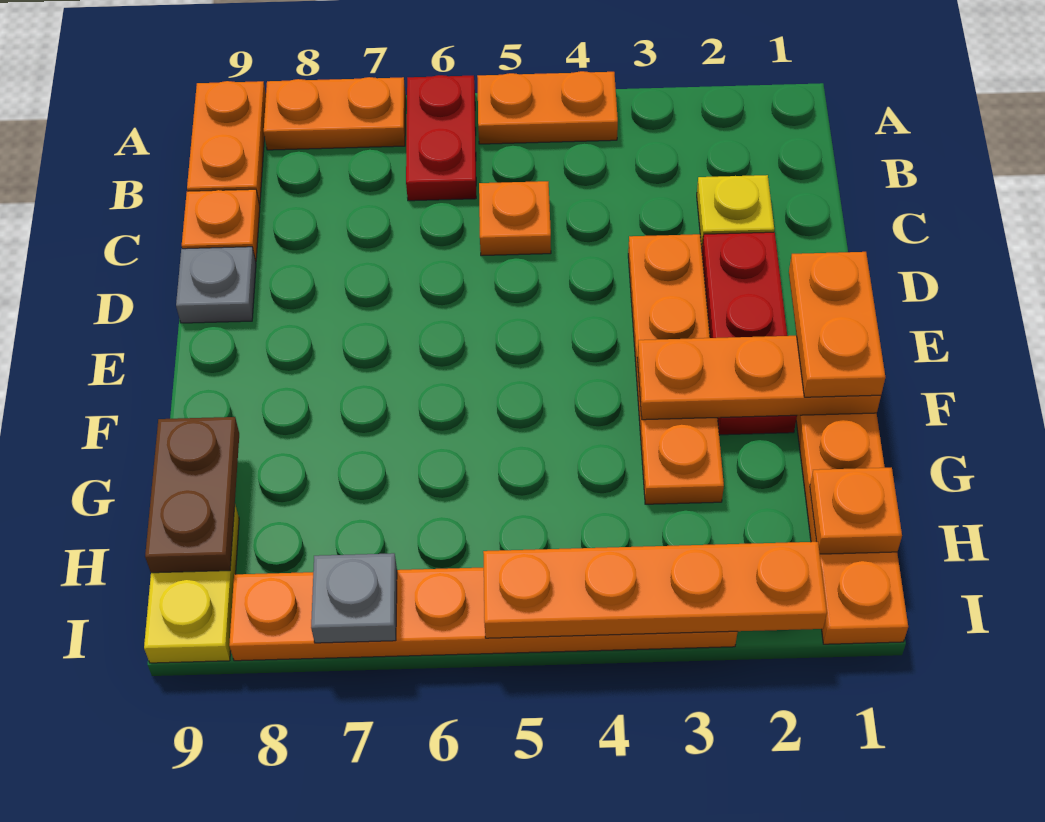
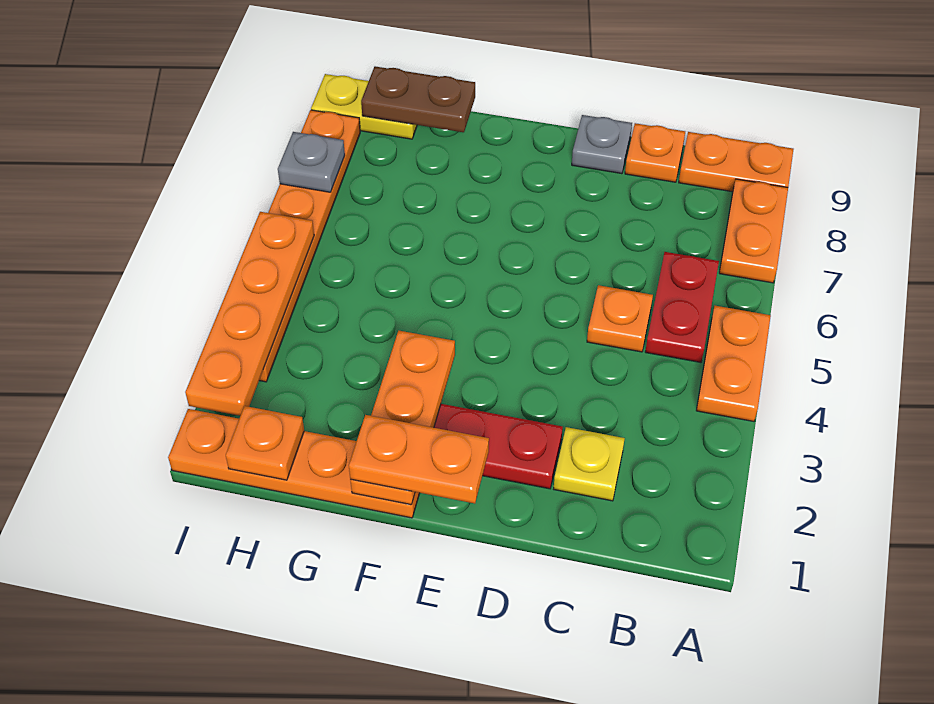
red plate A6:B6 level 1 -> red plate B5:B6 level 1
orange plate D3:G3 level 1 -> none

